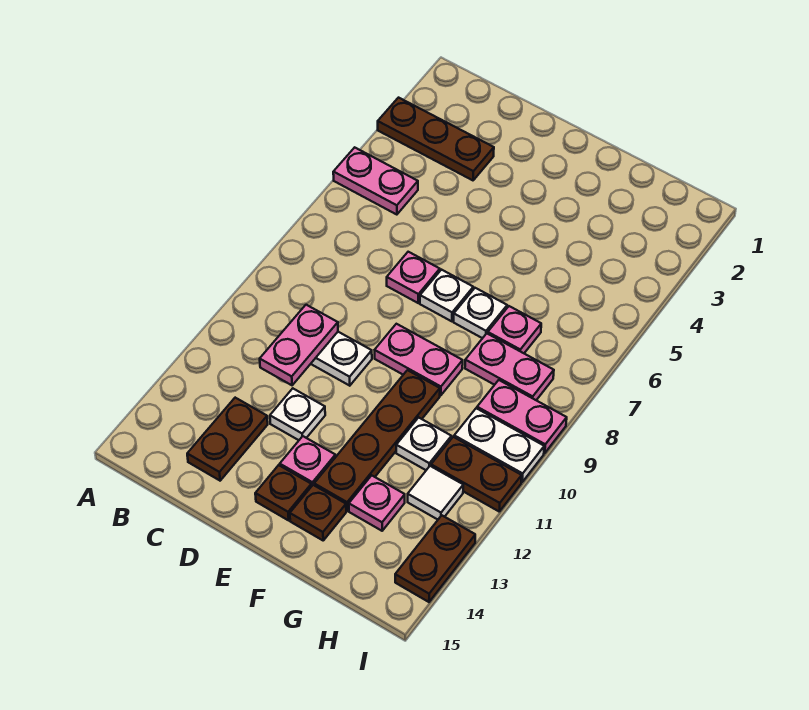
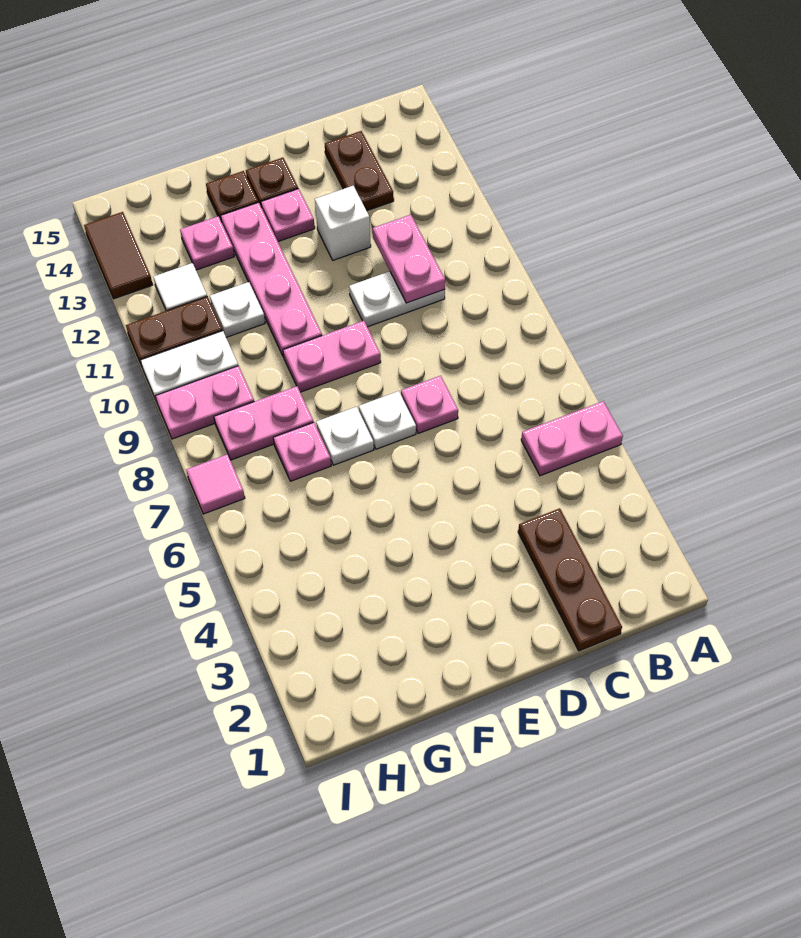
brown plate A3:C3 level 1 -> brown plate C1:C3 level 1
white plate D12 level 1 -> white brick D12 level 1
brown plate F10:F13 level 1 -> pink plate F10:F13 level 1
none -> pink tile I7 level 1
brown plate I13:I14 level 1 -> brown tile I13:I14 level 1

